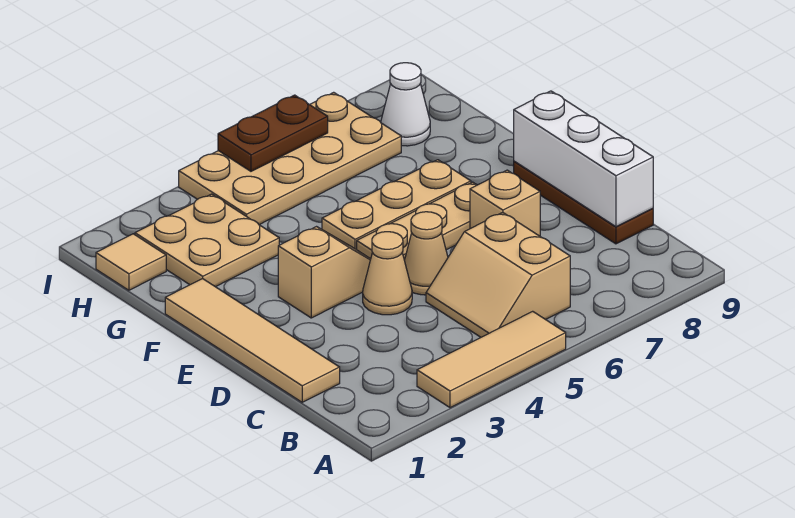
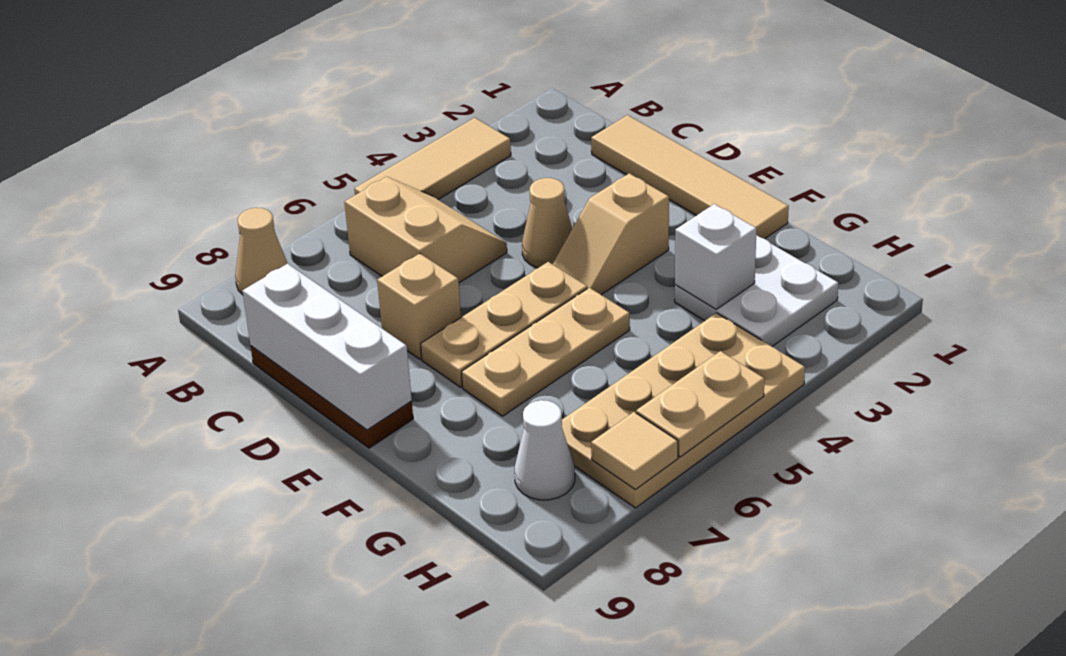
tan cone D5 level 1 -> tan cone A8 level 1
tan plate G2:H3 level 1 -> white plate G2:H3 level 1
none -> white brick G3 level 2
tan tile H1 level 1 -> tan tile I7 level 2
brown plate I5:I6 level 2 -> tan plate I5:I6 level 2

